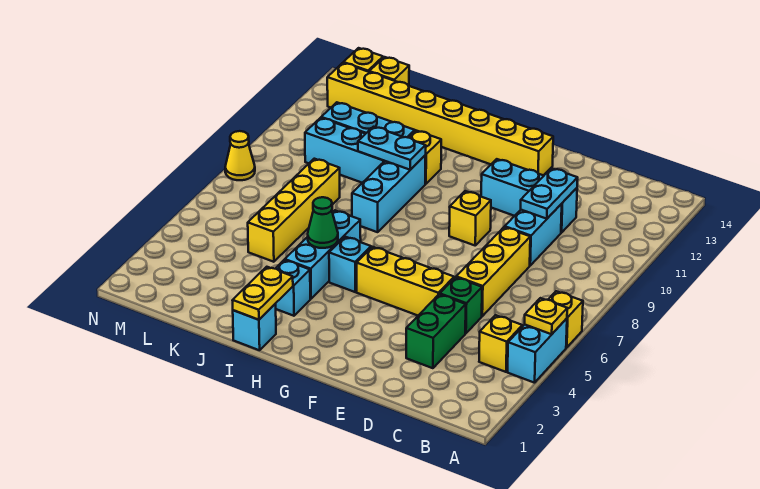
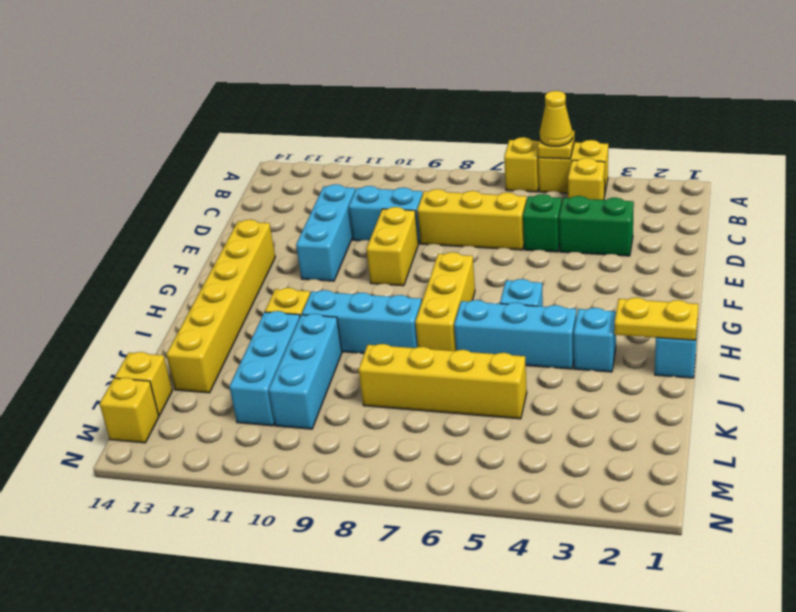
cyan brick A4:A5 level 1 -> yellow brick A4:A5 level 1
cyan plate D10:D11 level 2 -> none
yellow brick E5:G5 level 1 -> yellow brick G7:I7 level 1
yellow brick F9 level 1 -> yellow brick E9:F9 level 1
yellow brick F13:M13 level 1 -> yellow brick F13:K13 level 1
green cone I5 level 2 -> none
cyan plate I10:J10 level 2 -> none
yellow cone N8 level 1 -> yellow cone A5 level 3

